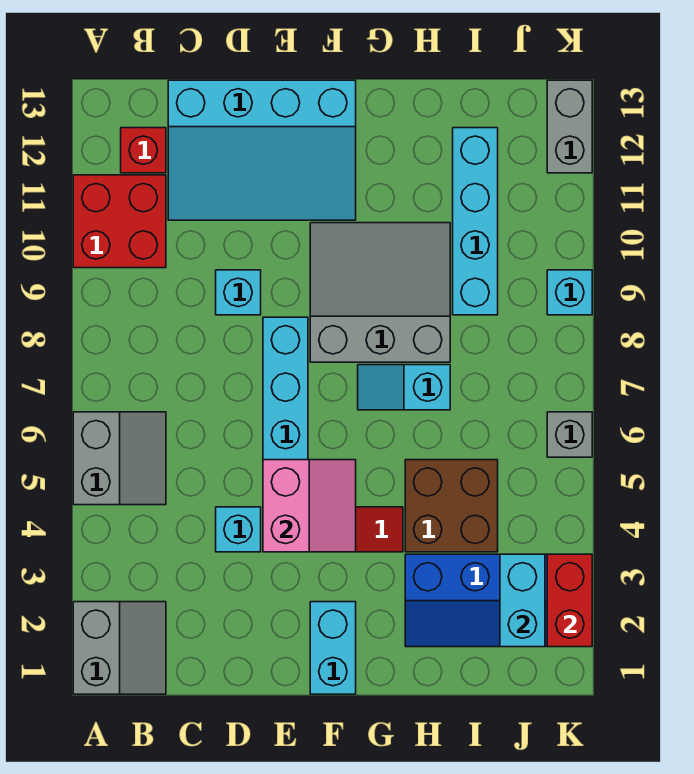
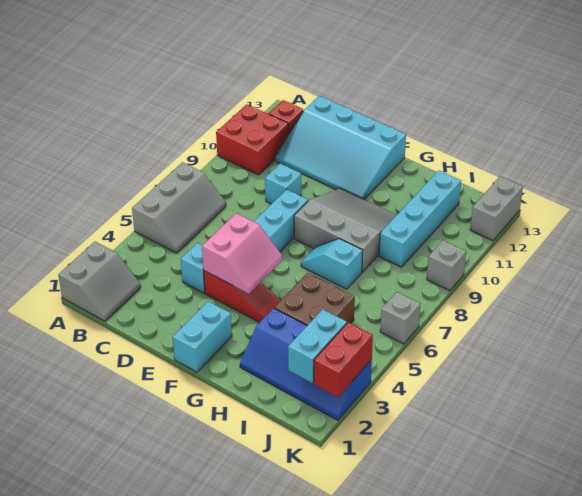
grey slope A5:B6 level 1 top A -> grey slope A5:B7 level 1 top A
cyan brick K9 level 1 -> grey brick K9 level 1

